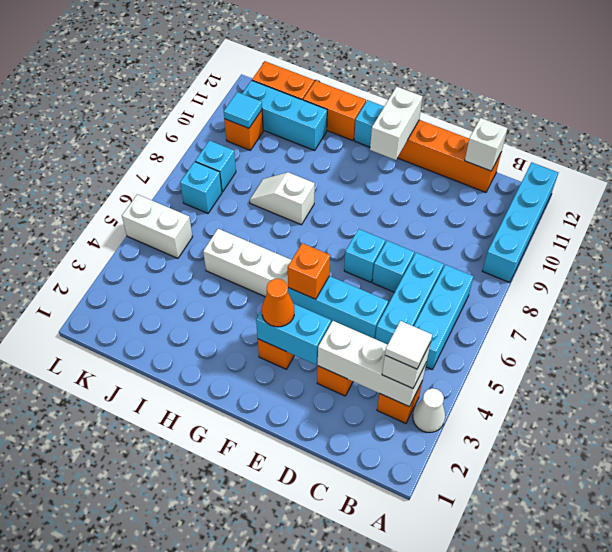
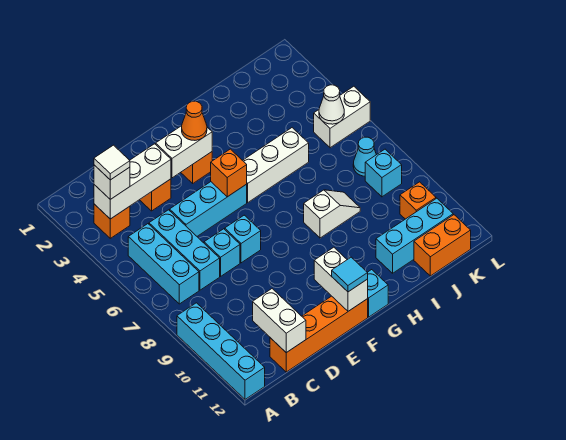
white cone A3 level 1 -> white cone K5 level 2
white brick C12 level 2 -> white brick C11:C12 level 2
cyan brick E3:F3 level 2 -> white brick E3:F3 level 2
orange brick H12:I12 level 1 -> none
cyan brick K7 level 1 -> cyan cone K7 level 1
cyan tile K10 level 2 -> cyan tile F12 level 3

